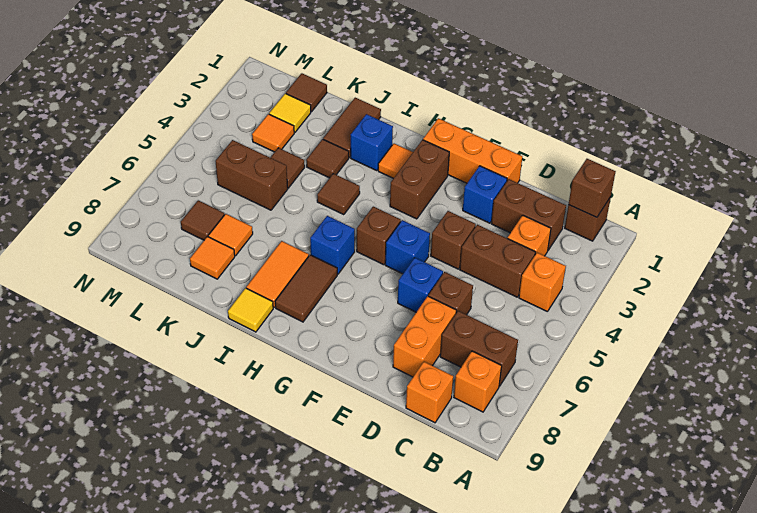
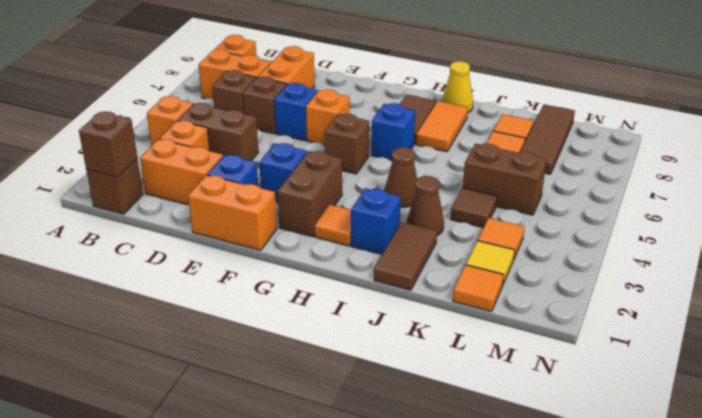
brown brick B7:C7 level 1 -> orange brick B7:C7 level 1
brown brick C2:D2 level 1 -> orange brick C2:D2 level 1
orange brick C9 level 1 -> orange brick F6 level 1
orange brick E1:G1 level 1 -> orange brick E1:F1 level 1
brown brick E4 level 1 -> brown brick C6 level 1
blue brick F5 level 1 -> blue brick F3 level 1
brown tile I4 level 1 -> brown cone I4 level 1
yellow tile I9 level 1 -> yellow cone I9 level 1
brown tile J3 level 1 -> brown cone J3 level 1
brown tile L1 level 1 -> orange tile L1 level 1
brown tile L7 level 1 -> brown tile L7:L9 level 1

